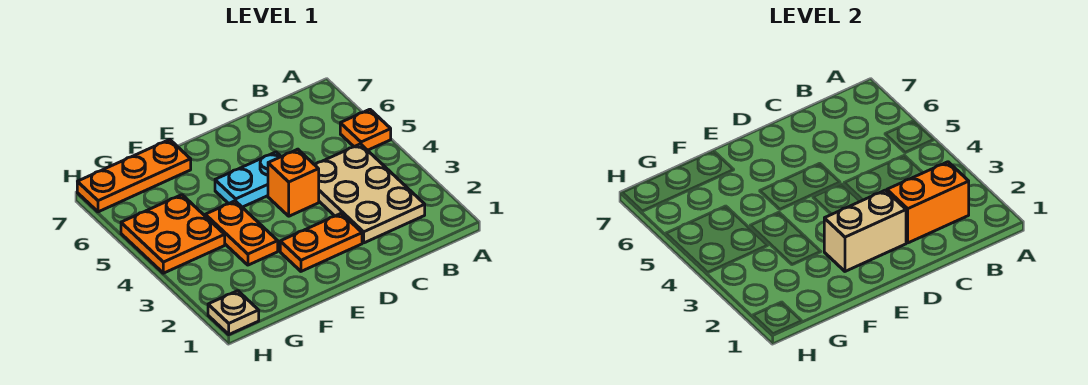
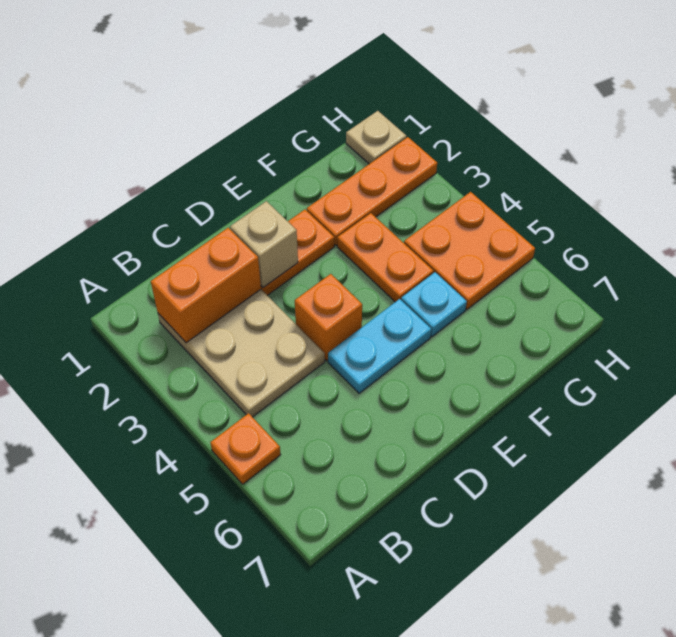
tan brick D2:E2 level 2 -> tan brick D2 level 2
none -> cyan plate F5 level 1
orange plate F7:H7 level 1 -> orange plate F2:H2 level 1

